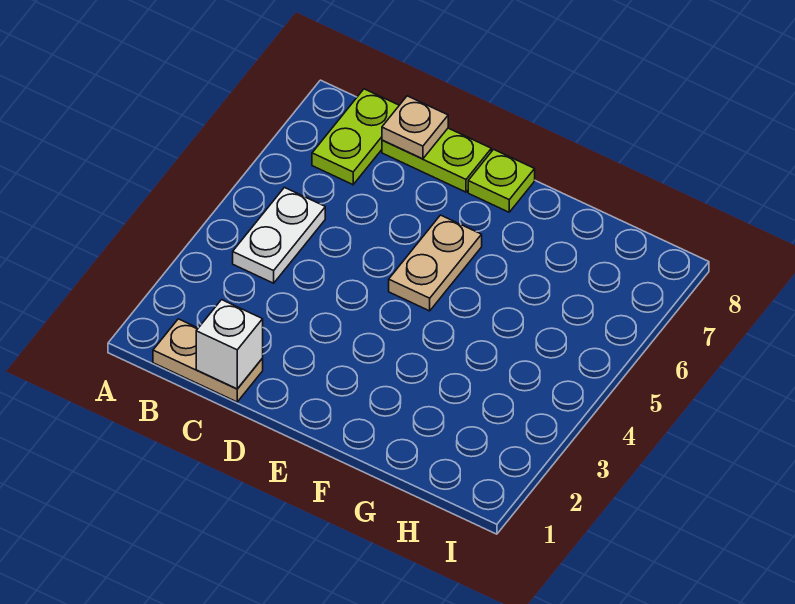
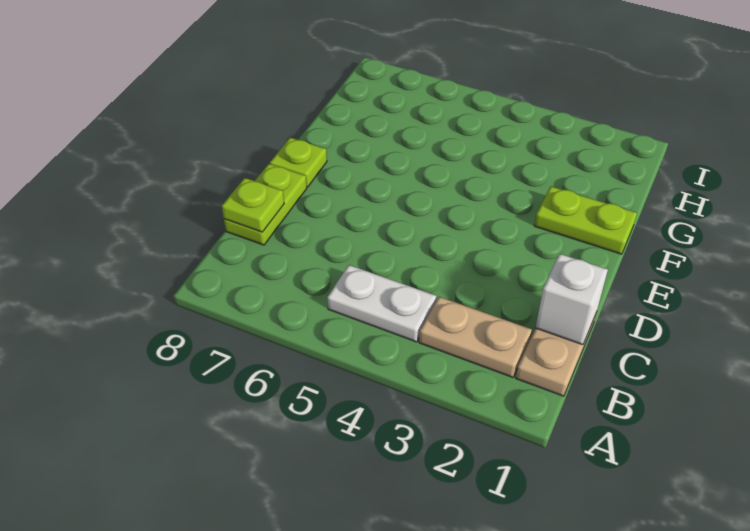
lime plate B7:B8 level 1 -> lime plate F1:F2 level 1
tan plate C8 level 2 -> lime plate C8 level 2
tan plate E5:E6 level 1 -> tan plate B2:B3 level 1

